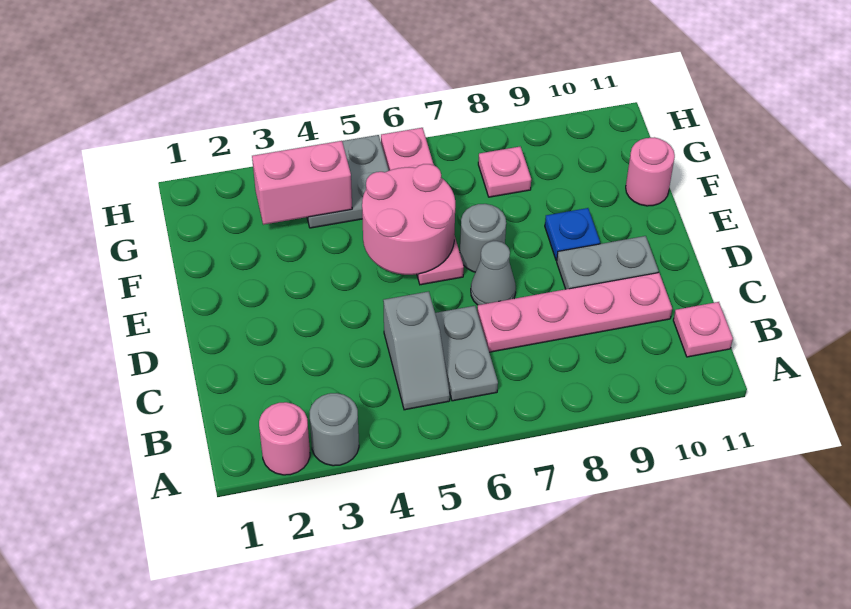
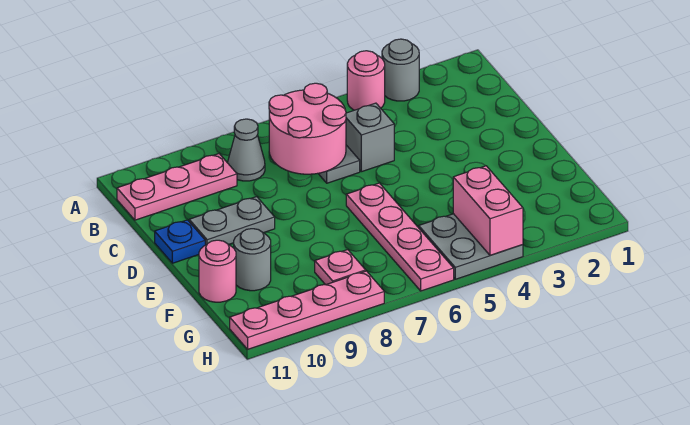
pink round brick A2 level 1 -> pink round brick A4 level 1
pink plate B11 level 1 -> pink plate B9:B11 level 1
pink plate C7:C10 level 1 -> pink plate H8:H11 level 1
grey cone D7 level 1 -> grey cone B8 level 1
pink round brick E5:F6 level 2 -> pink round brick B6:C7 level 2
grey round brick E7 level 1 -> grey round brick F10 level 1
blue plate E9 level 1 -> blue plate D11 level 1
pink brick G3:G4 level 2 -> pink brick G4:H4 level 2

